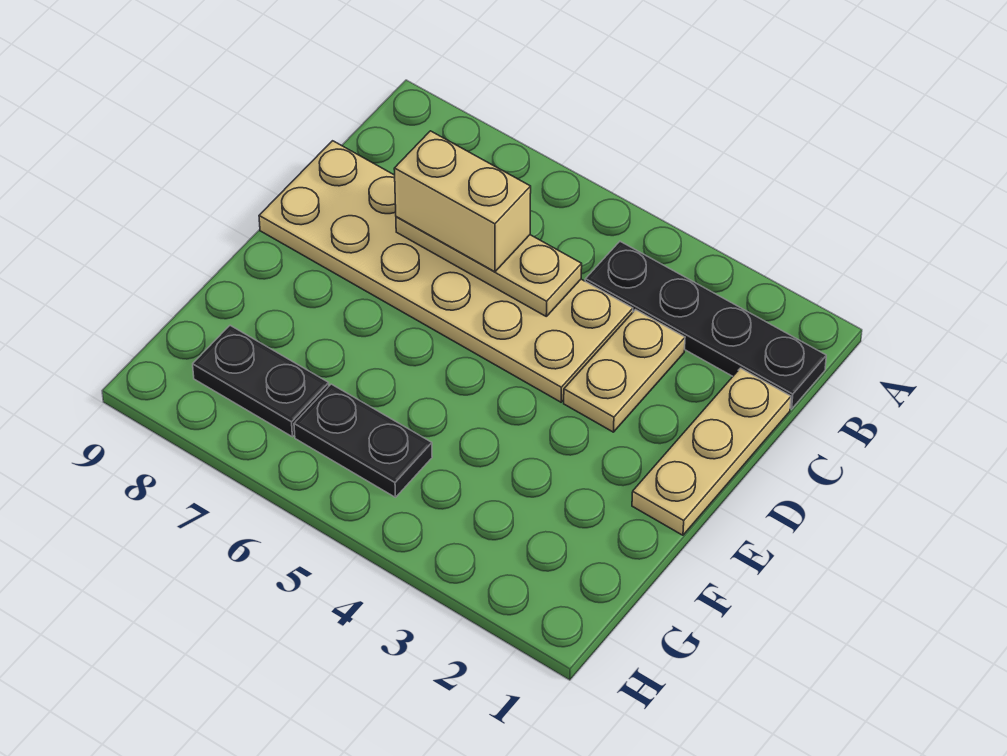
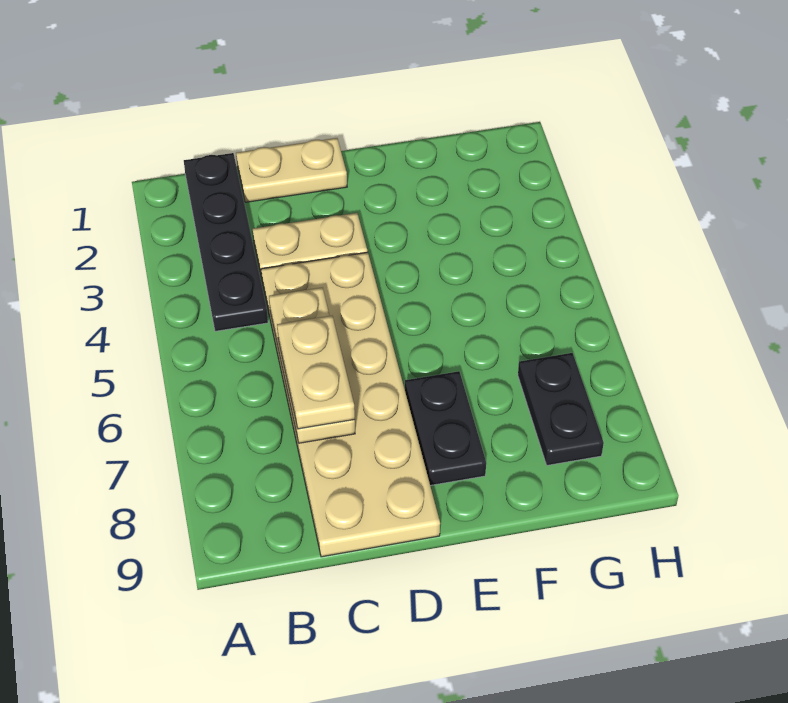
tan plate C1:E1 level 1 -> tan plate C1:D1 level 1
tan brick C6:C7 level 3 -> tan plate C6:C7 level 3
black plate G5:G6 level 1 -> black plate E7:E8 level 1

